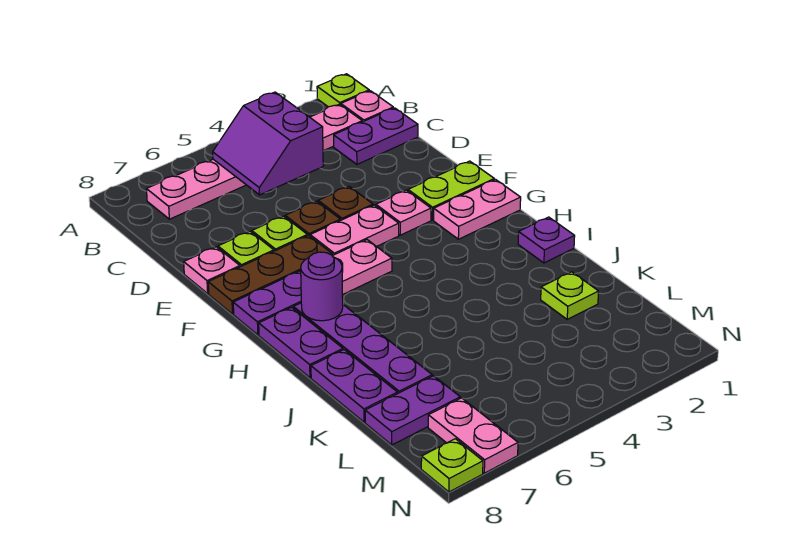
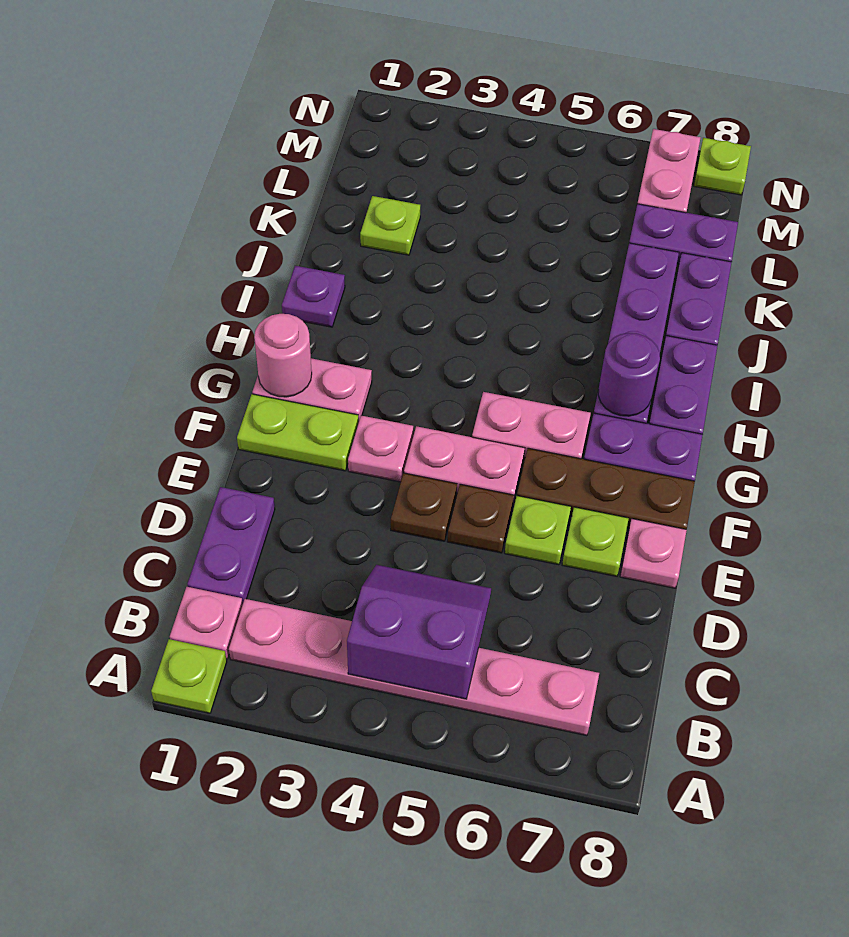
purple slope B4:C5 level 2 top 4 -> purple slope B4:C5 level 2 top B
purple plate C1:C2 level 1 -> purple plate C1:D1 level 1
none -> pink round brick G1 level 2

